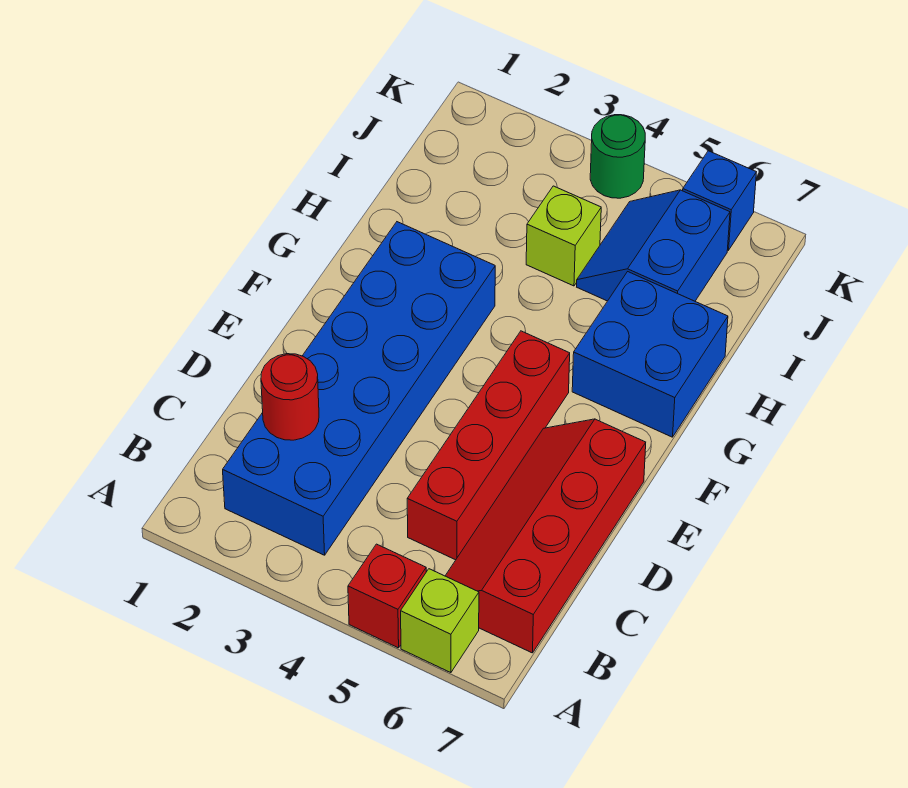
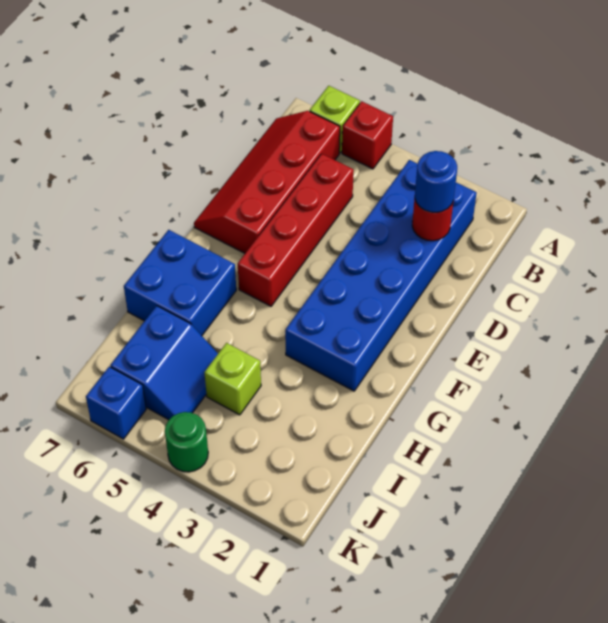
red slope B6:E7 level 1 top 7 -> red slope B6:E7 level 1 top 6
none -> blue round brick C2 level 3

